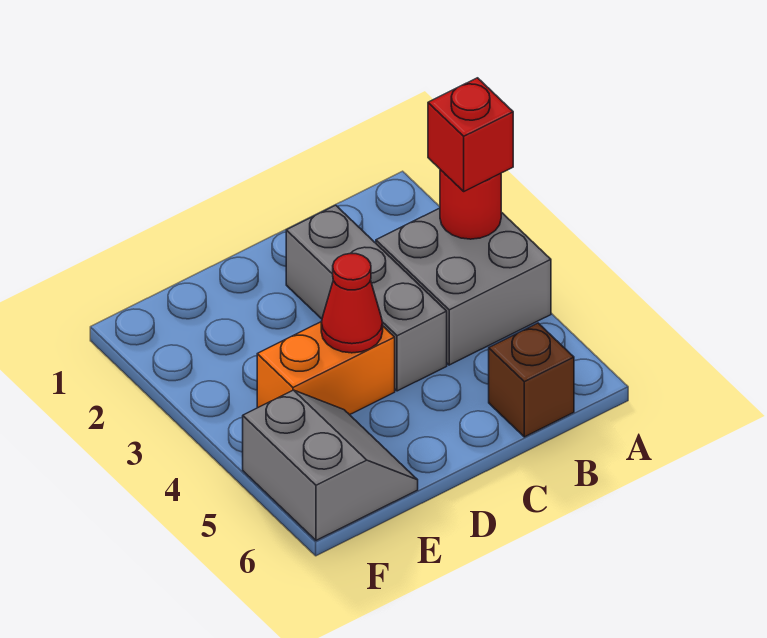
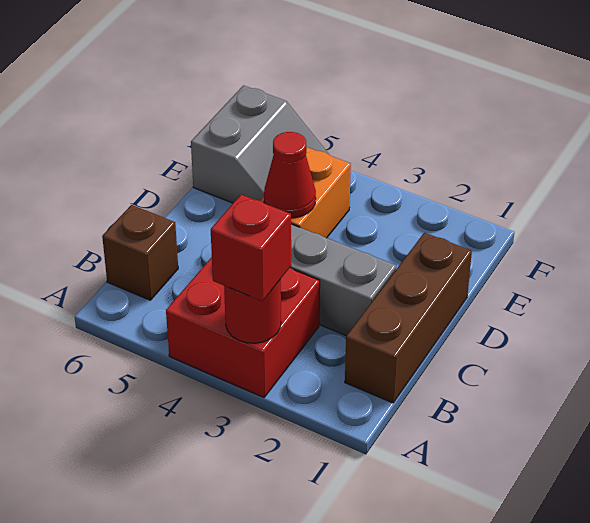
grey brick A3:B4 level 1 -> red brick A3:B4 level 1
none -> brown brick B1:D1 level 1
grey slope E5:F6 level 1 top F -> grey slope E5:F6 level 1 top 6

